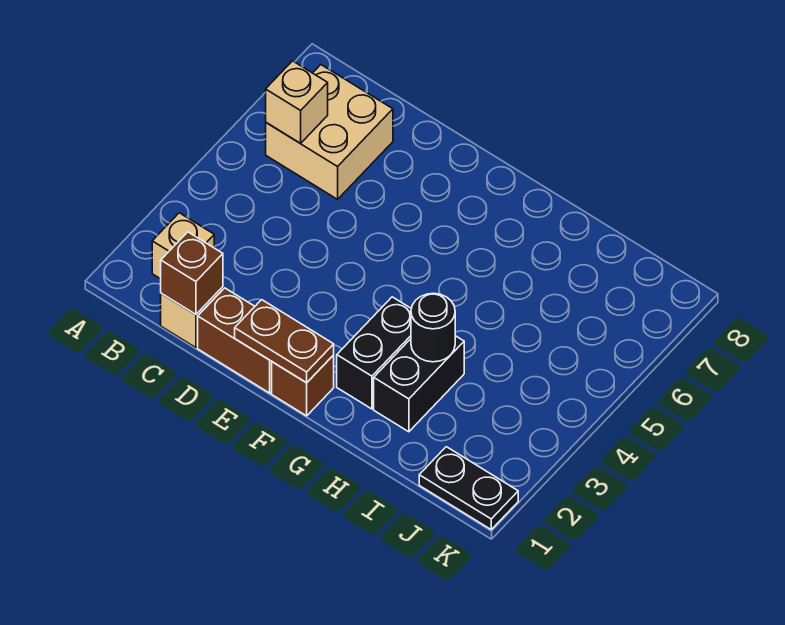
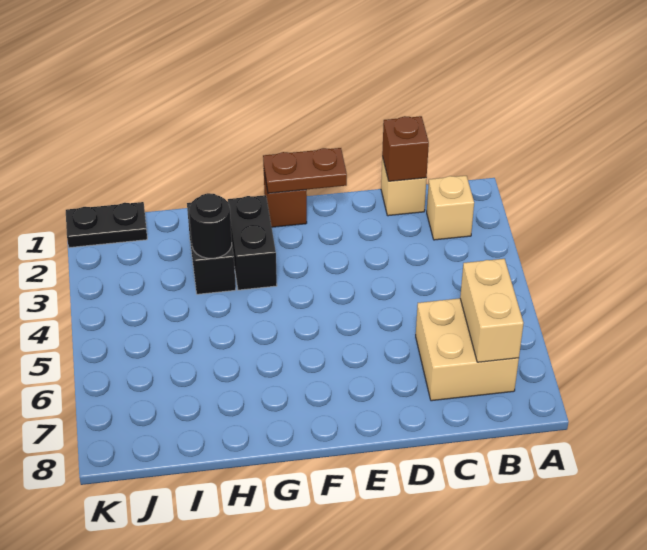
tan brick B6 level 2 -> tan brick B6:B7 level 2
brown brick D1:E1 level 1 -> none

